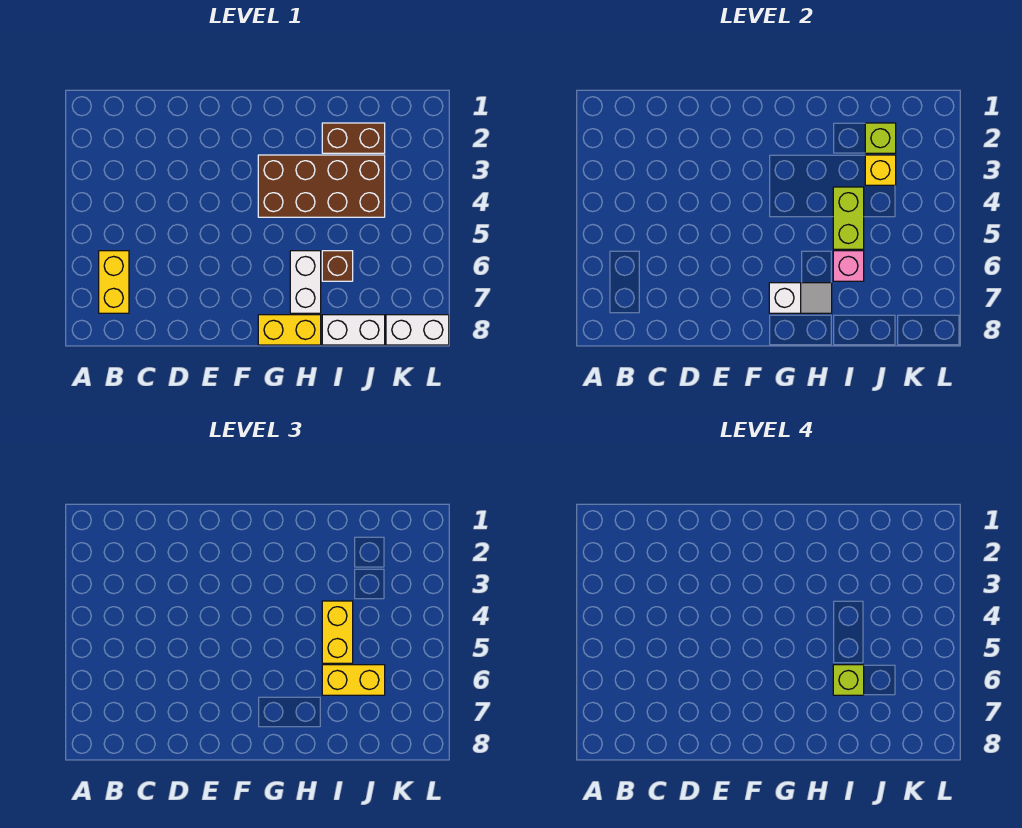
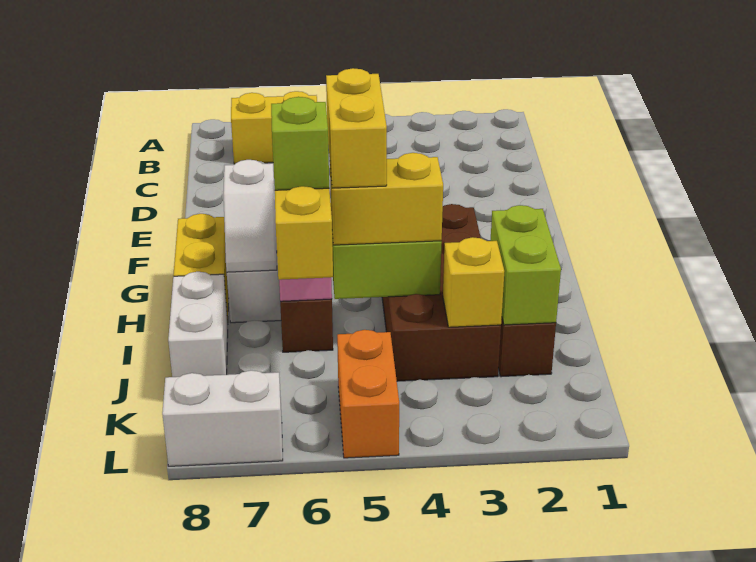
none -> yellow brick H5:I5 level 4
lime brick J2 level 2 -> lime brick I2:J2 level 2
none -> orange brick K5:L5 level 1
white brick K8:L8 level 1 -> white brick L7:L8 level 1

